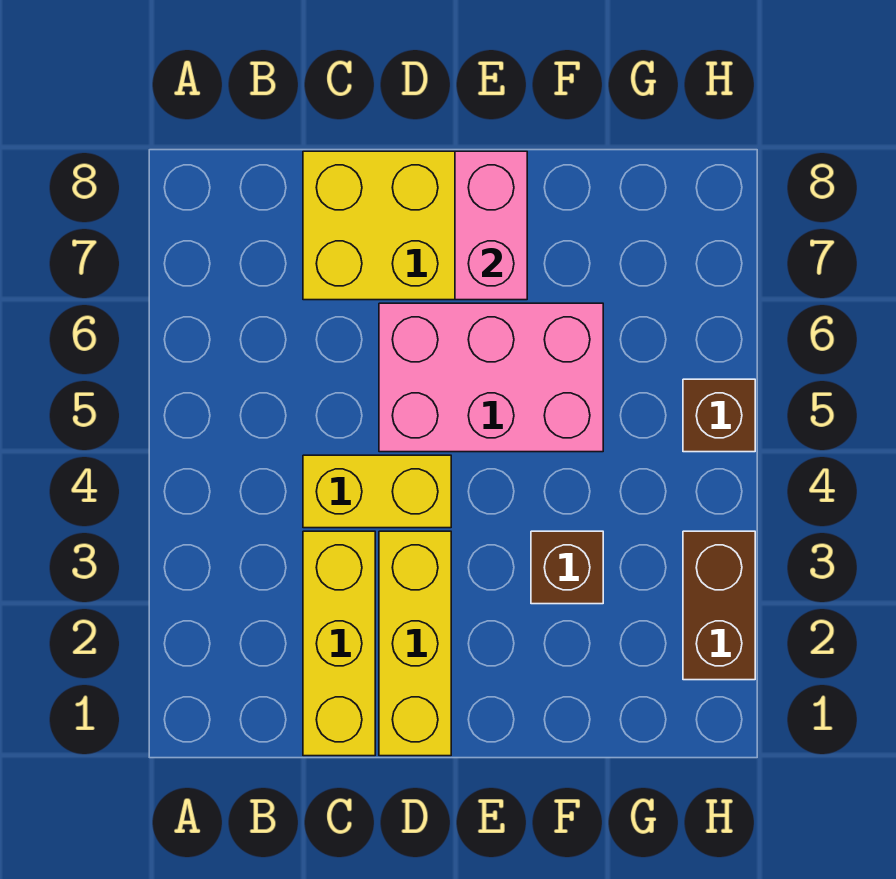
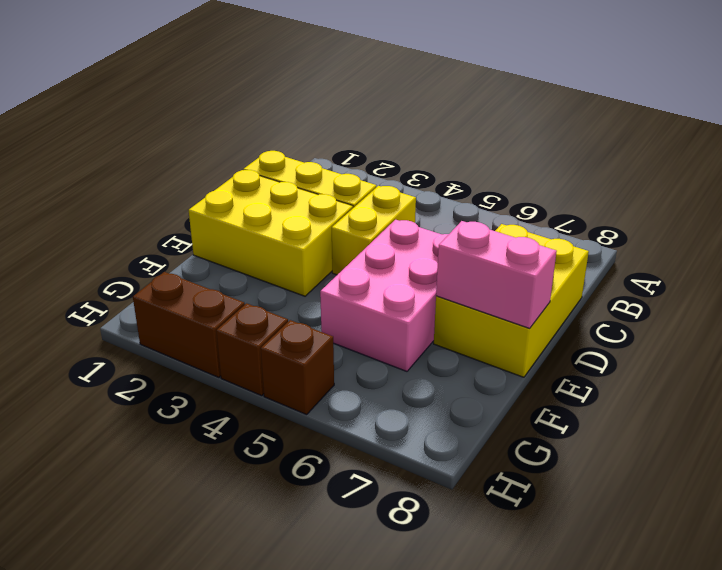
yellow brick D1:D3 level 1 -> yellow brick D1:E3 level 1
brown brick F3 level 1 -> brown brick H4 level 1

